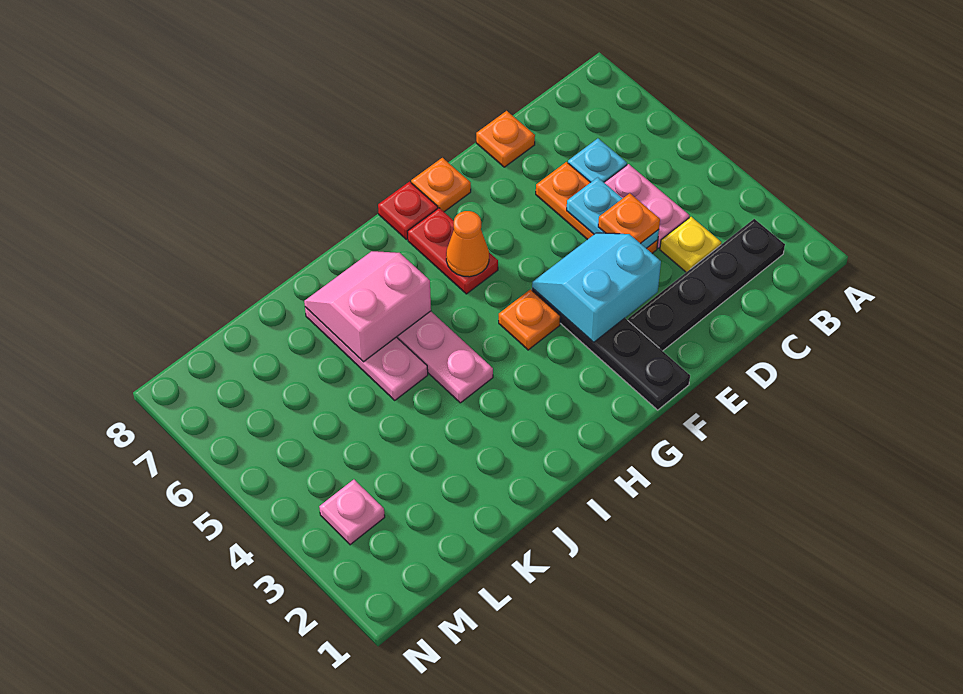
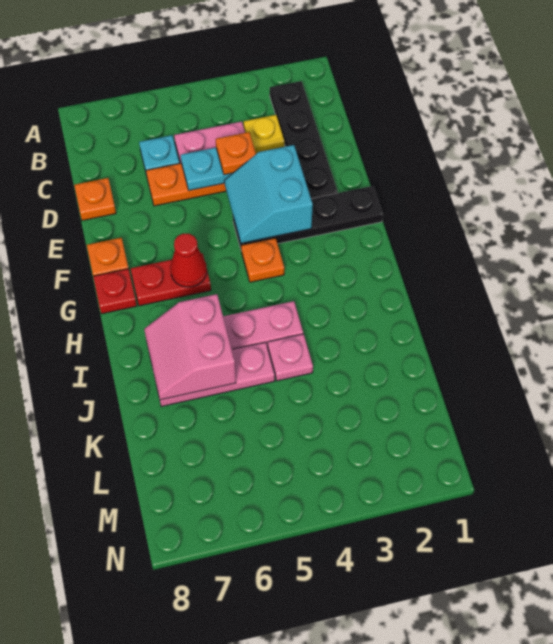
orange cone G6 level 2 -> red cone G6 level 2
pink plate M3 level 1 -> pink plate J4 level 1

